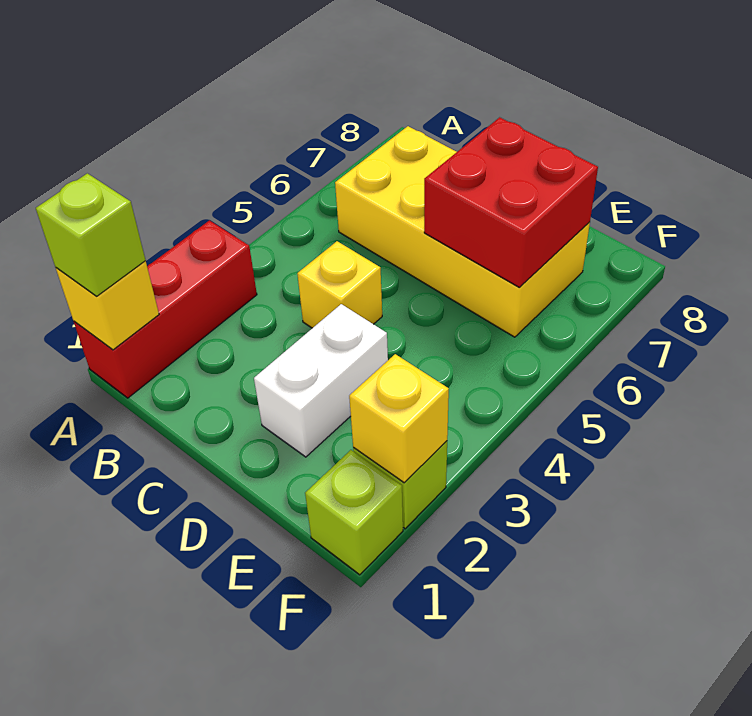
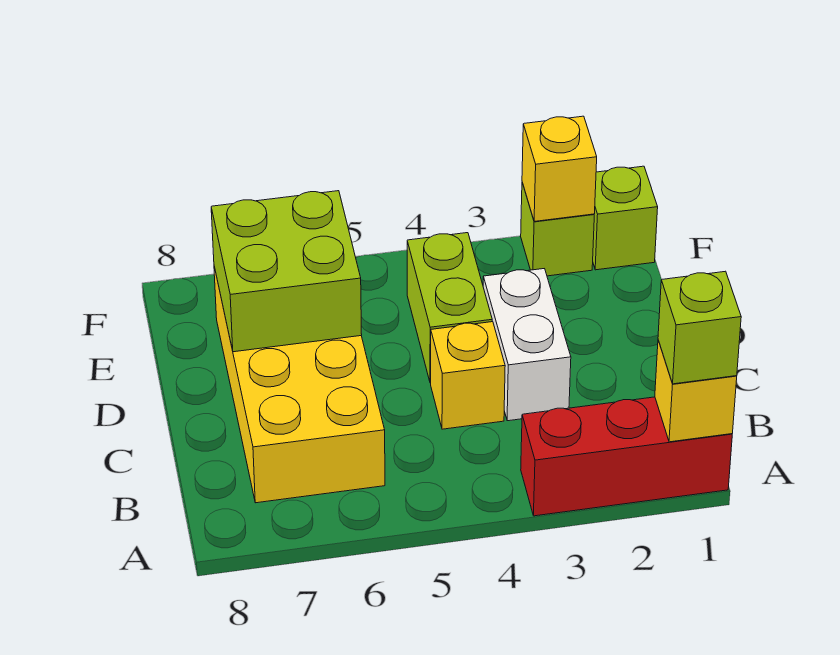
white brick D2:D3 level 1 -> white brick C3:D3 level 1
none -> lime brick D4:E4 level 1
red brick D6:E7 level 2 -> lime brick D6:E7 level 2

